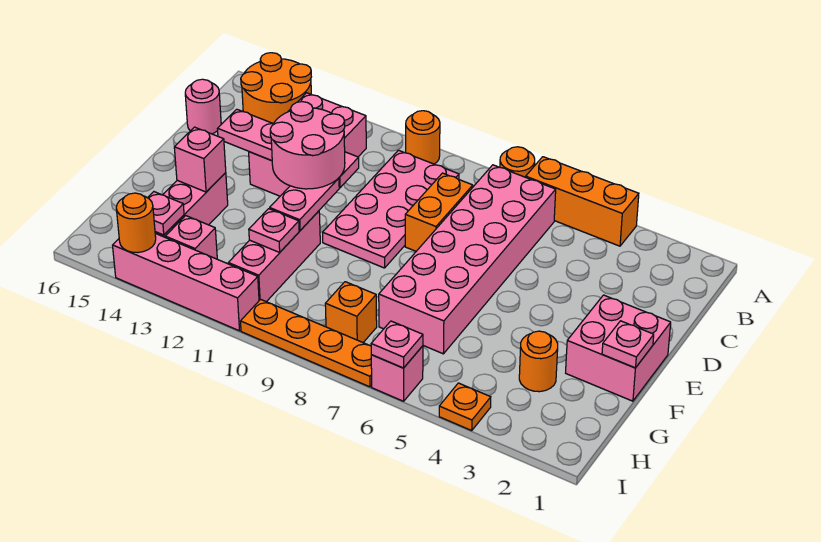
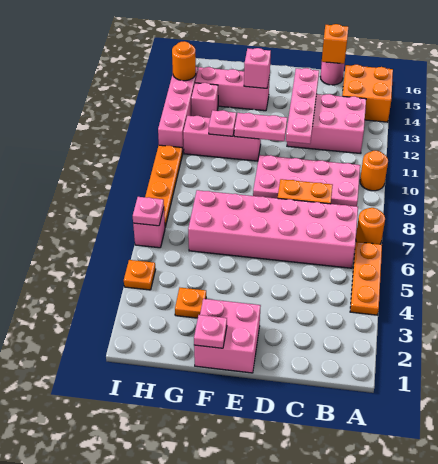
orange brick A4:A6 level 1 -> orange plate A4:A6 level 1
orange round brick A14:B15 level 1 -> orange brick A14:B15 level 1
pink round brick D11:E12 level 3 -> none
orange round brick G3 level 1 -> orange plate G3 level 1
orange brick H8 level 1 -> orange brick C16 level 2
pink plate H14 level 2 -> none

